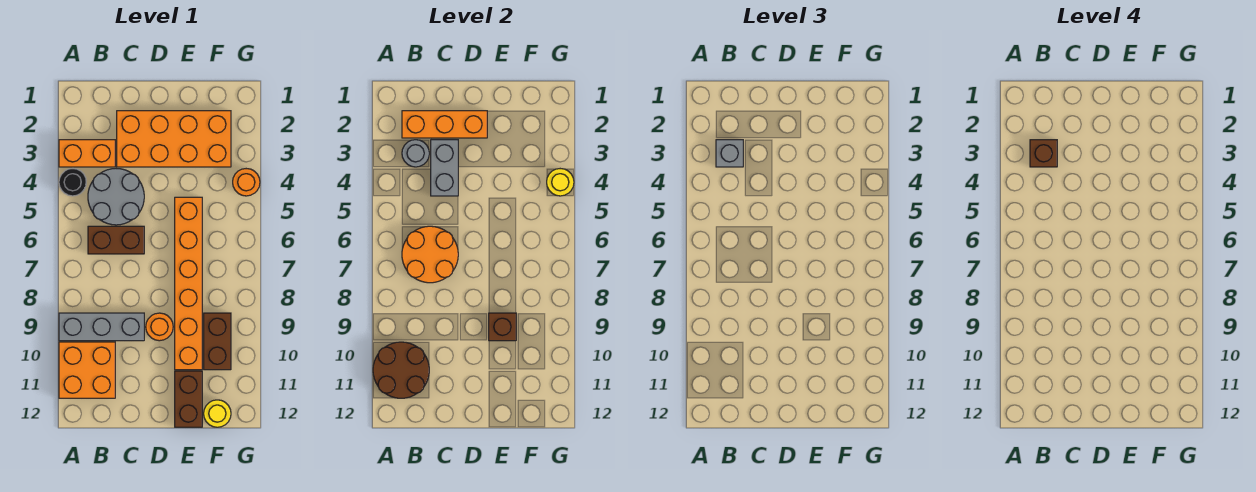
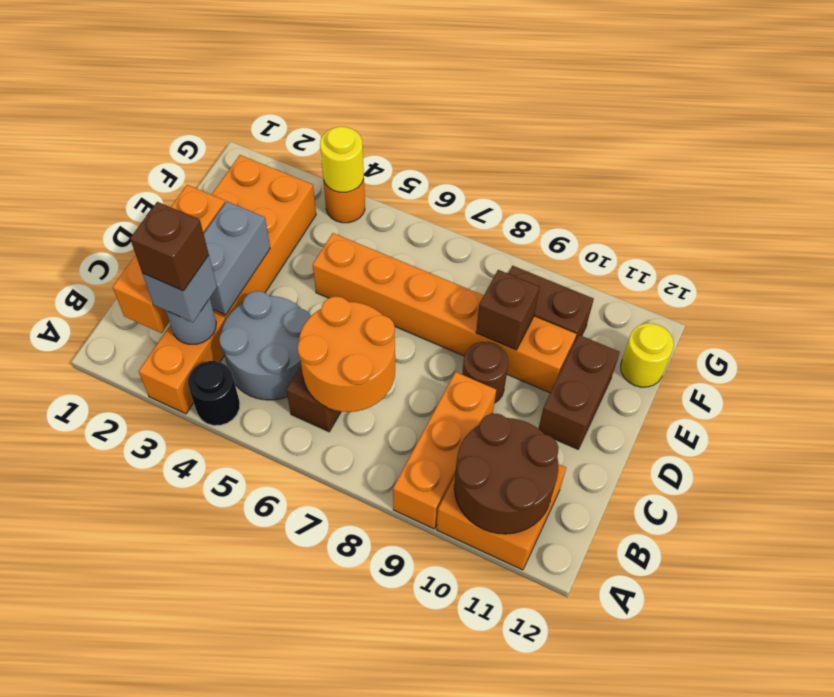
grey brick A9:C9 level 1 -> orange brick A9:C9 level 1
grey brick C3:C4 level 2 -> grey brick C3:D3 level 2
orange round brick D9 level 1 -> brown round brick D9 level 1
brown brick E11:E12 level 1 -> brown brick D11:E11 level 1

